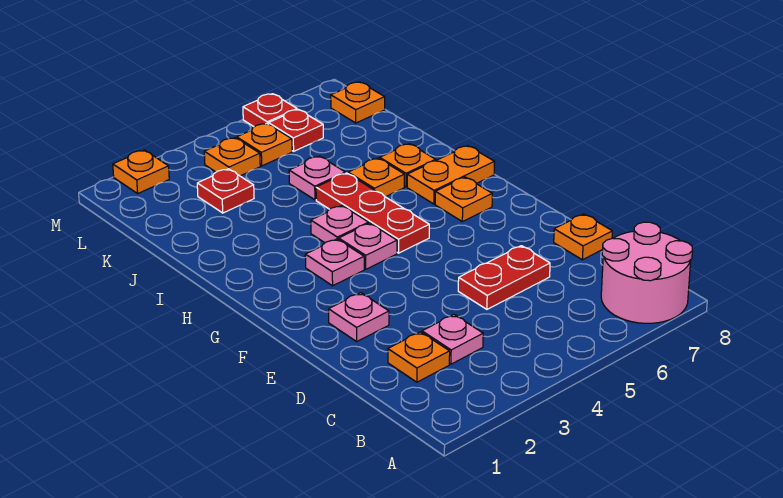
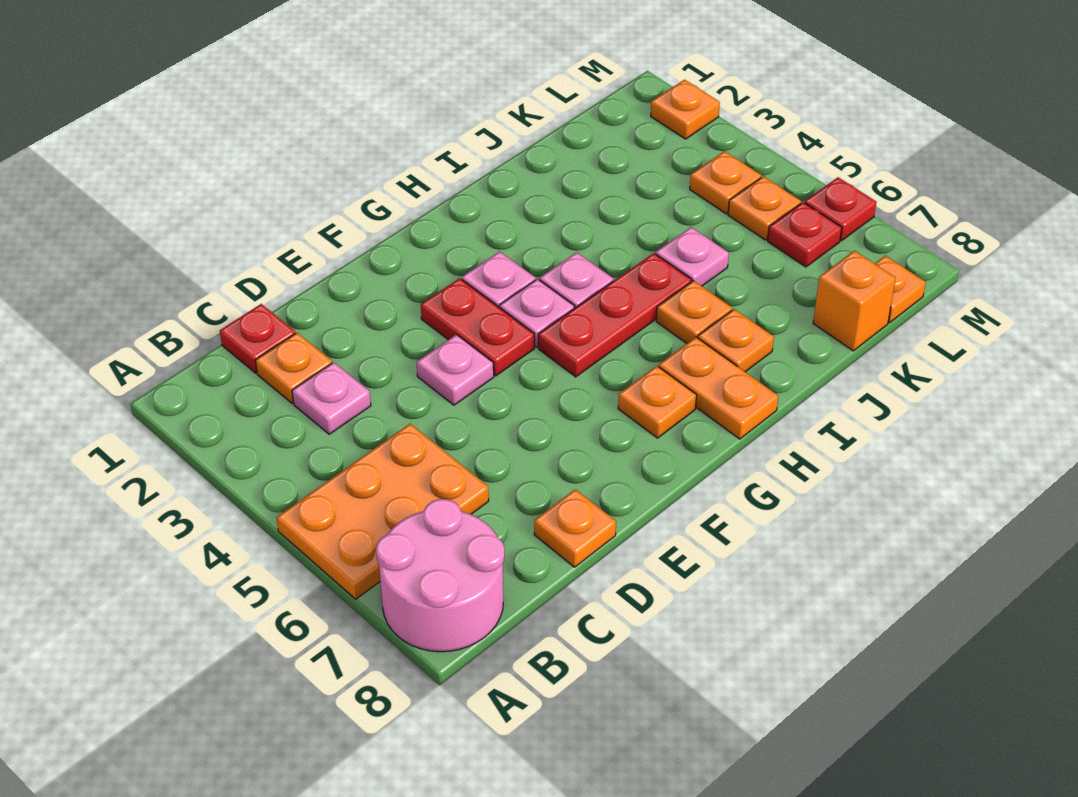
none -> orange plate A5:C6 level 1
red plate D5:D6 level 1 -> red plate F3:F4 level 1
pink plate E2 level 1 -> pink plate E4 level 1
red plate K3 level 1 -> red plate C1 level 1
none -> orange brick K8 level 1

